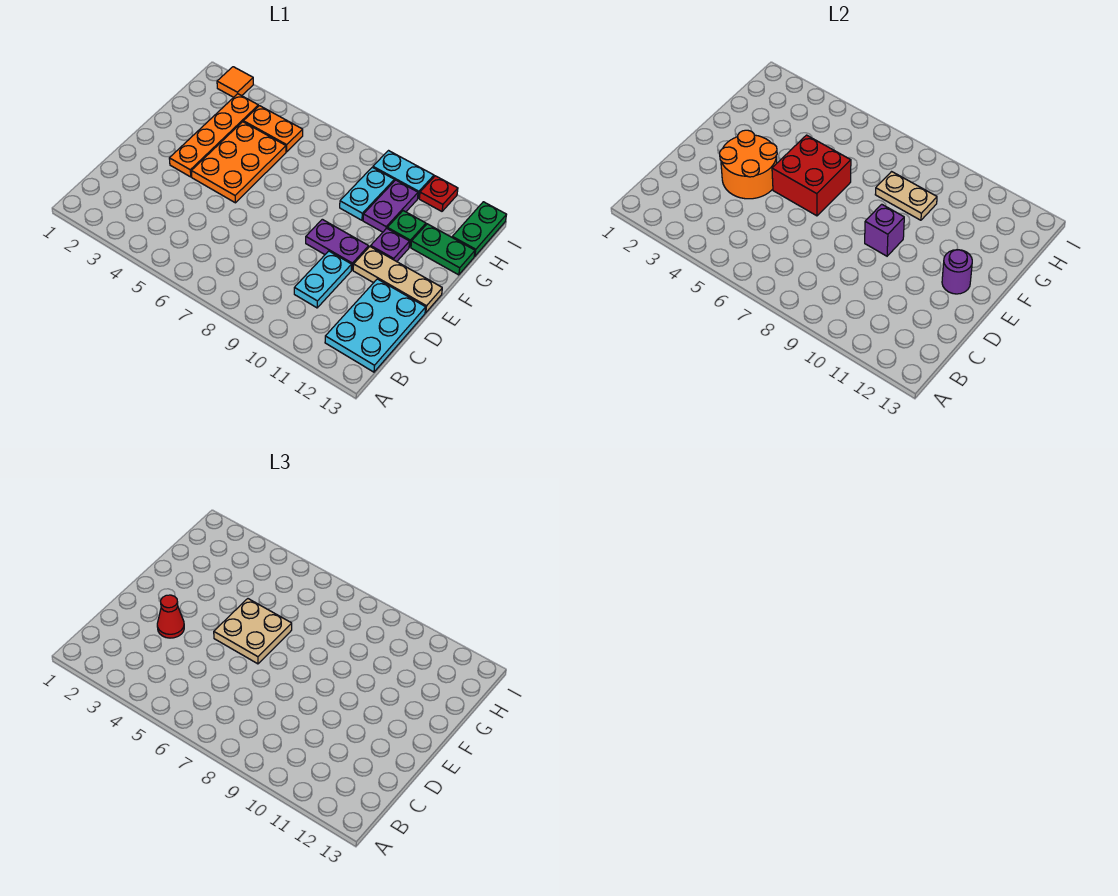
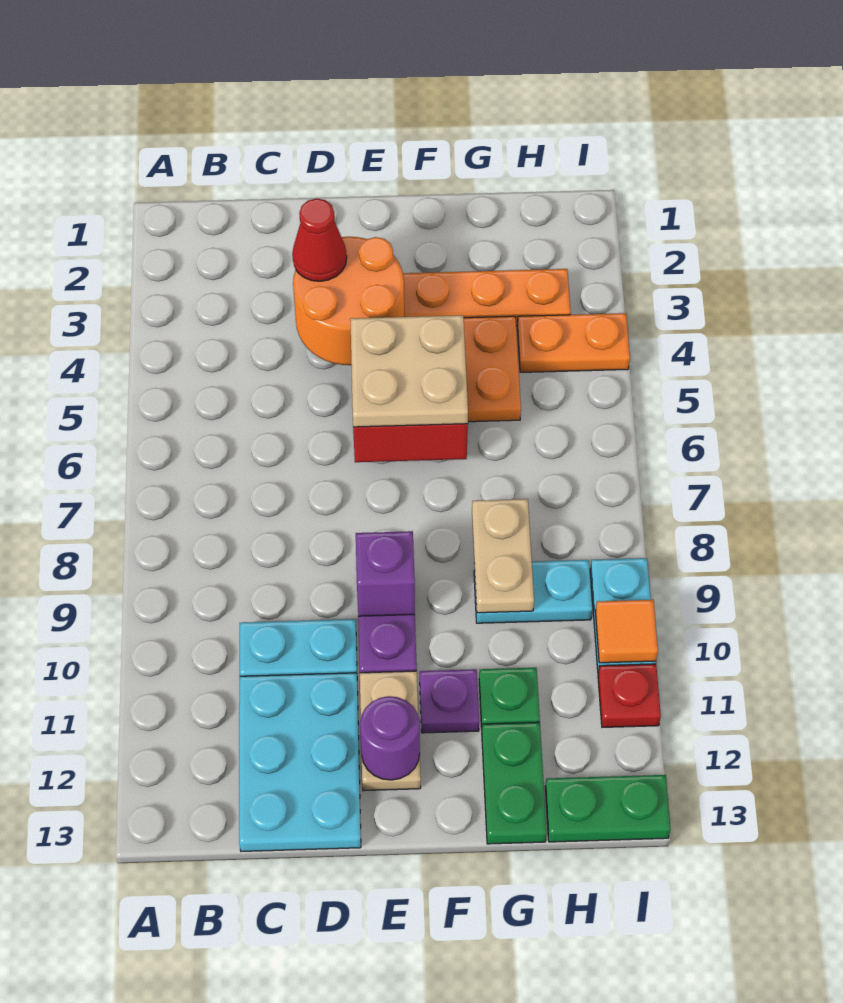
cyan plate B12:D13 level 1 -> cyan plate C11:D13 level 1
tan plate E11:E13 level 1 -> tan plate E11:E12 level 1
purple plate G10:H10 level 1 -> none
orange plate H4:H5 level 1 -> orange plate H4:I4 level 1
orange tile I2 level 1 -> orange tile I10 level 2

